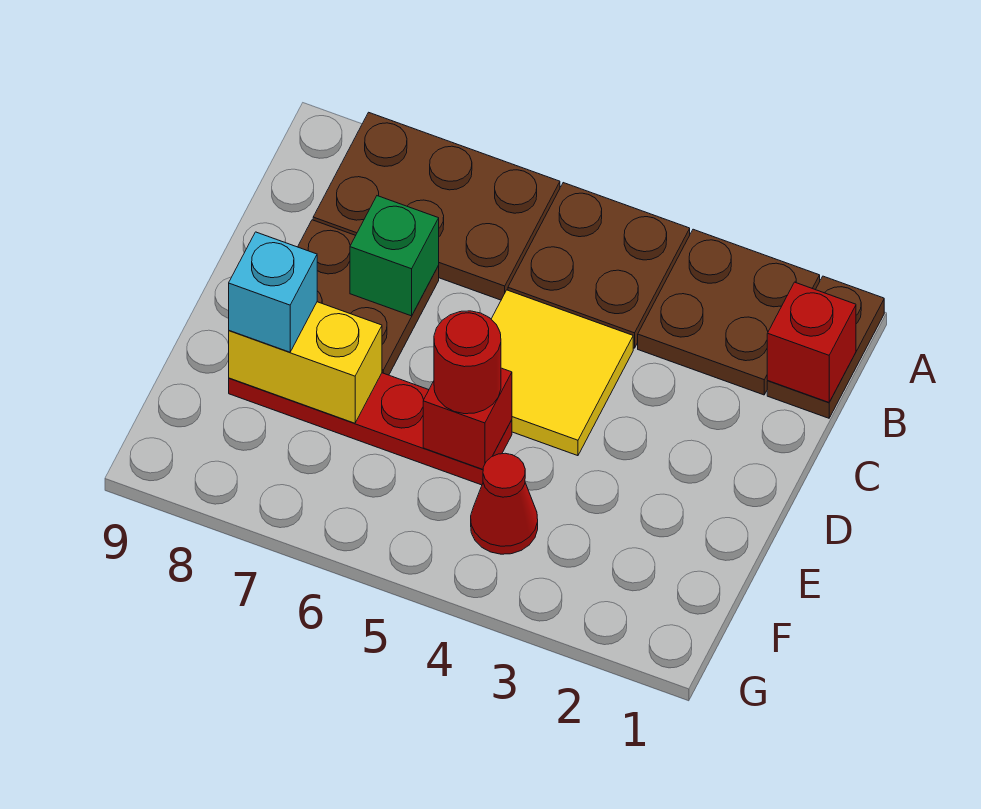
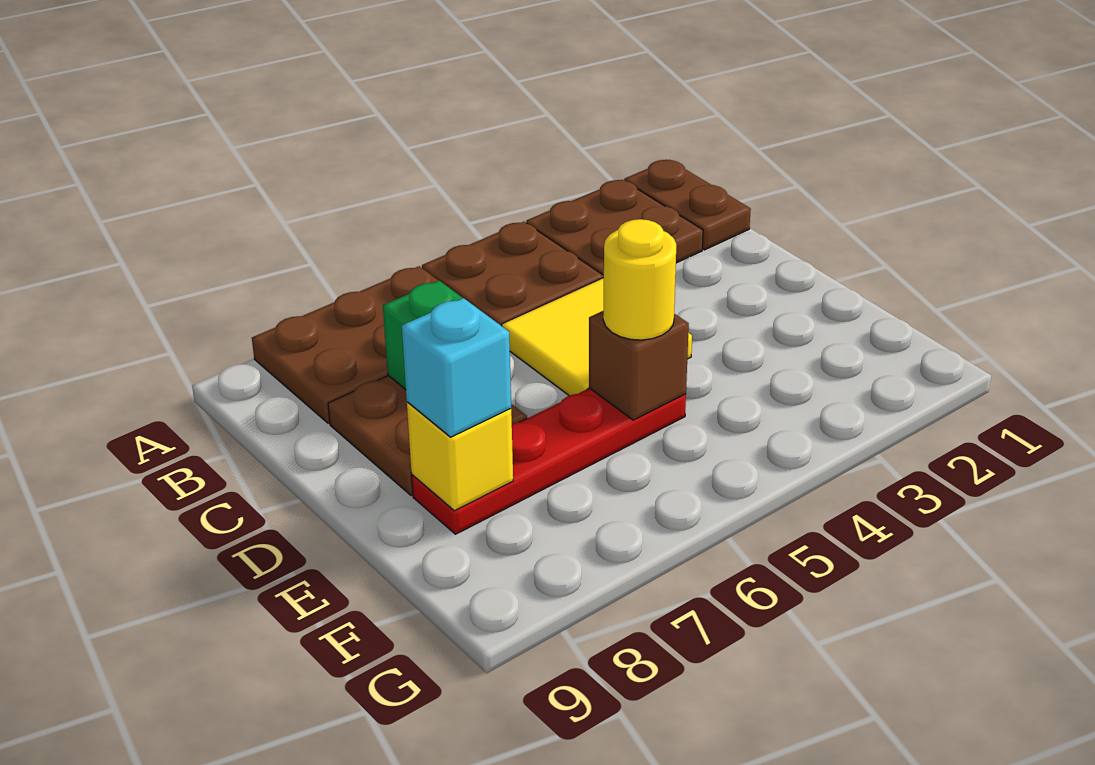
red brick B1 level 2 -> none
red brick E5 level 2 -> brown brick E5 level 2
red round brick E5 level 3 -> yellow round brick E5 level 3
yellow brick E7:E8 level 2 -> yellow brick E8 level 2
red cone F4 level 1 -> none

